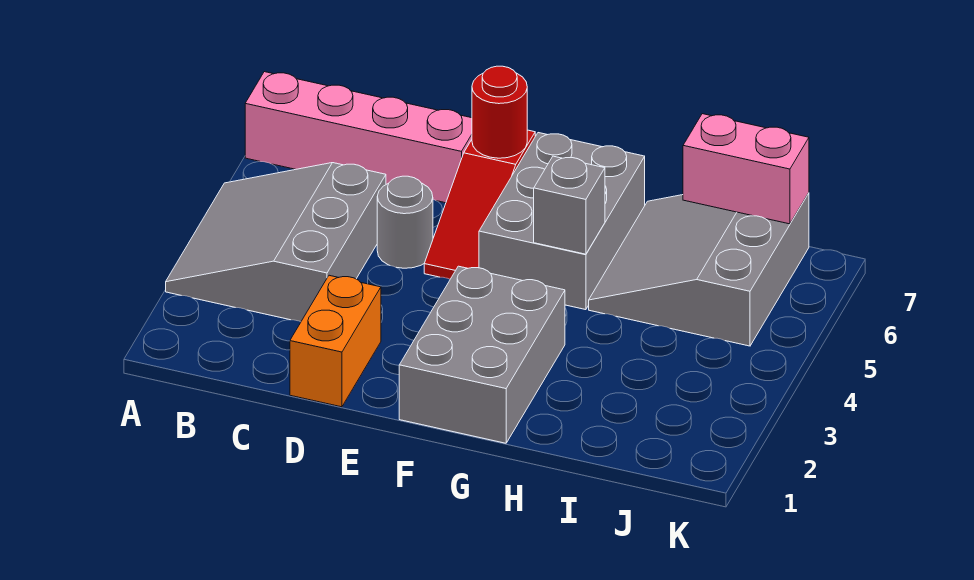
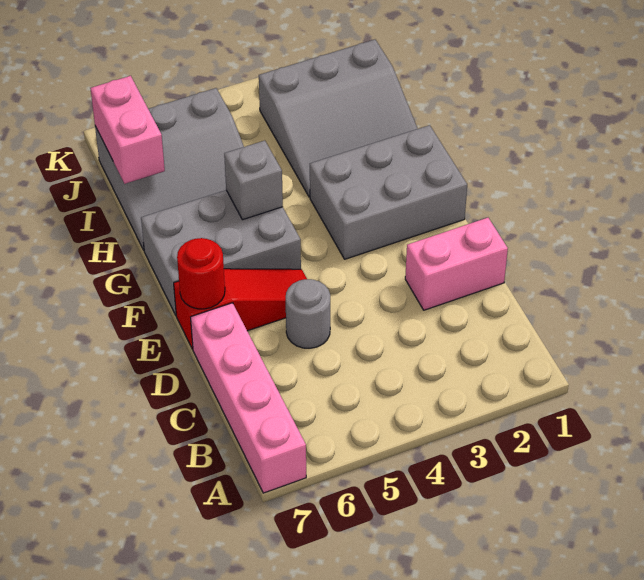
grey slope A3:C5 level 1 top C -> grey slope H1:J3 level 1 top J
orange brick D1:D2 level 1 -> pink brick D1:D2 level 1

